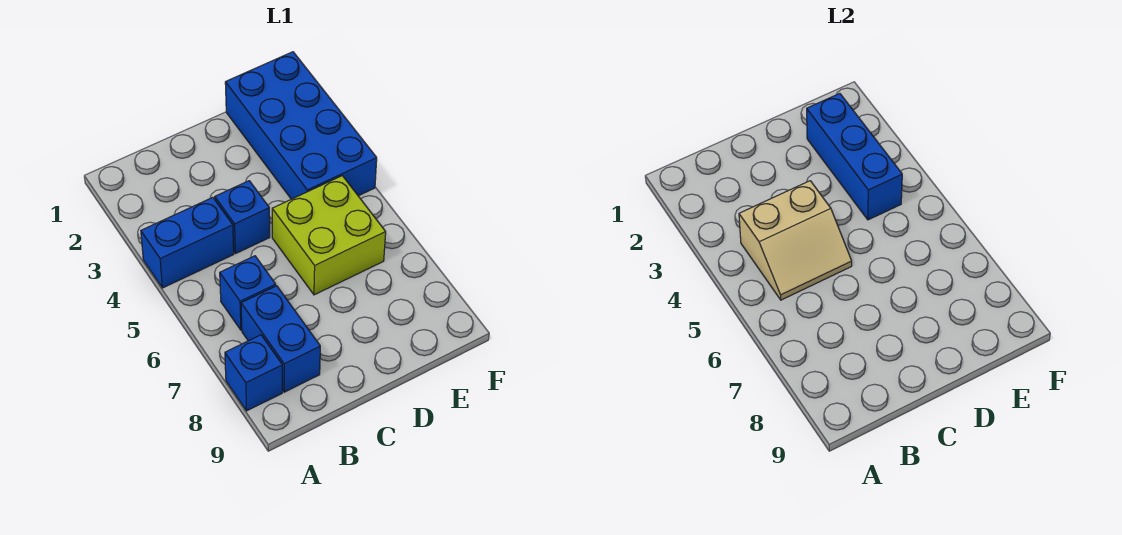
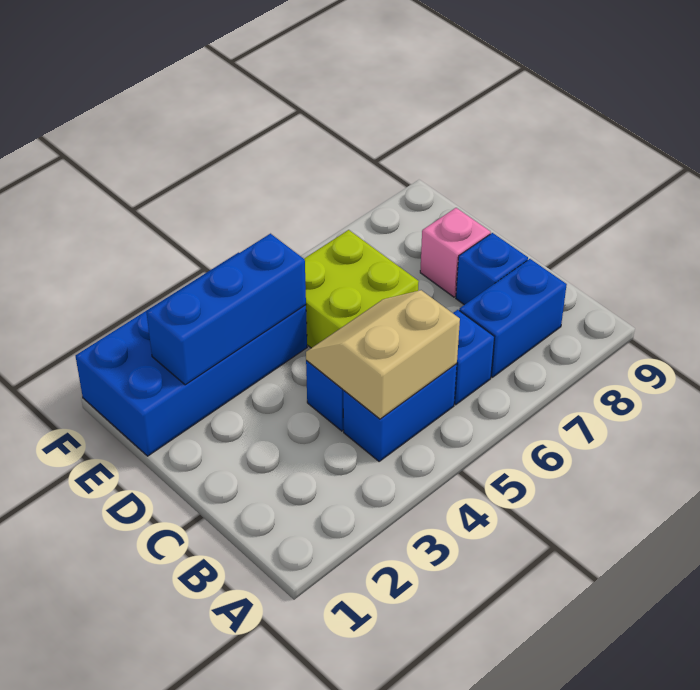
blue brick A4:B4 level 1 -> blue brick B4:B5 level 1
blue brick A8 level 1 -> blue brick C8 level 1
tan slope B4:C5 level 2 top 4 -> tan slope B4:C5 level 2 top B
none -> pink brick D8 level 1

